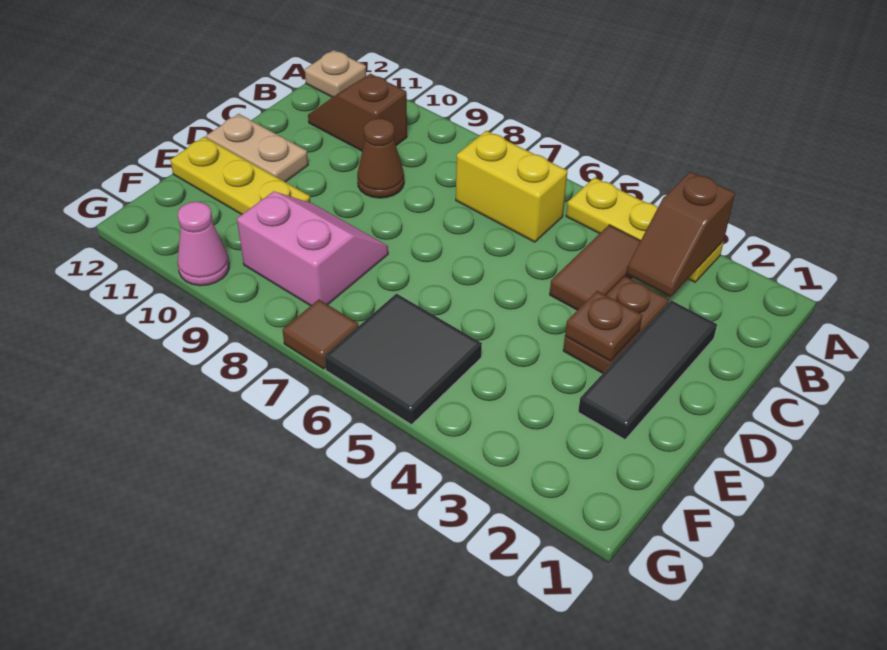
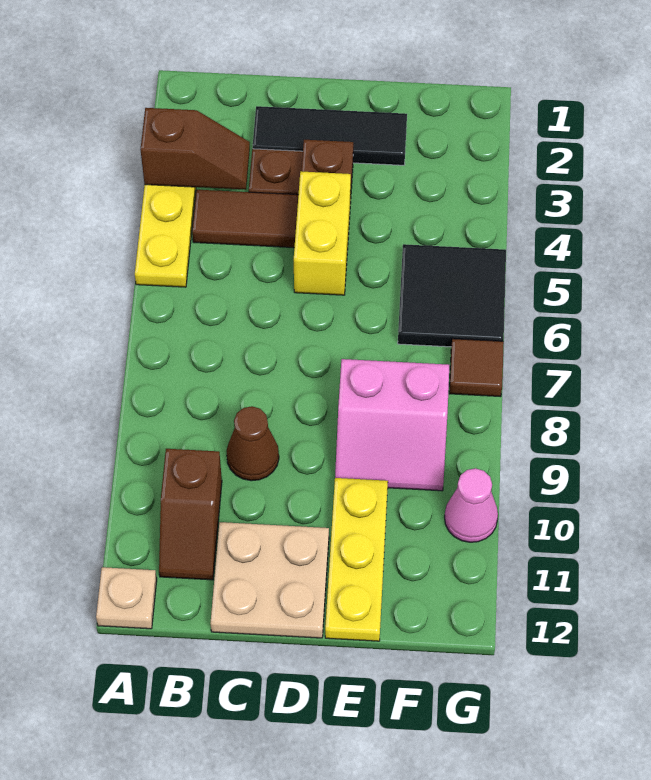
yellow brick B6:B7 level 1 -> yellow brick D4:D5 level 1
tan plate D11:D12 level 1 -> tan plate C11:D12 level 1
pink slope E8:F9 level 1 top F -> pink slope E8:F9 level 1 top 8

